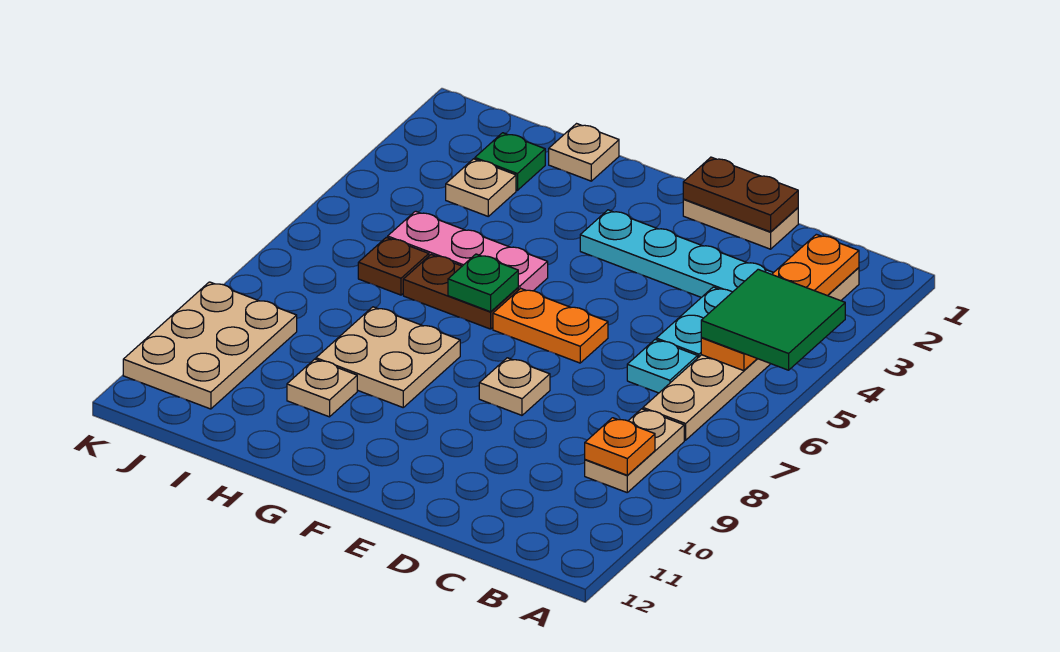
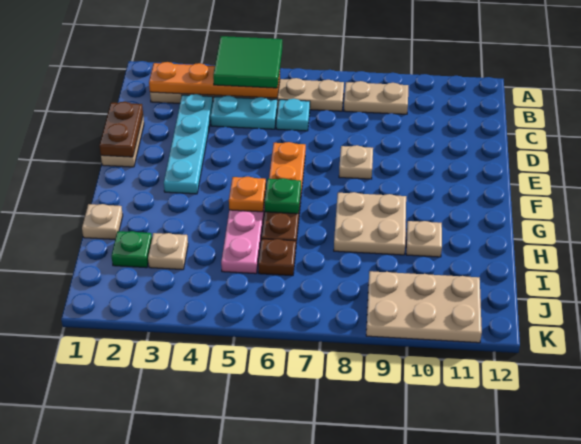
orange plate B9 level 2 -> orange plate G5 level 2

